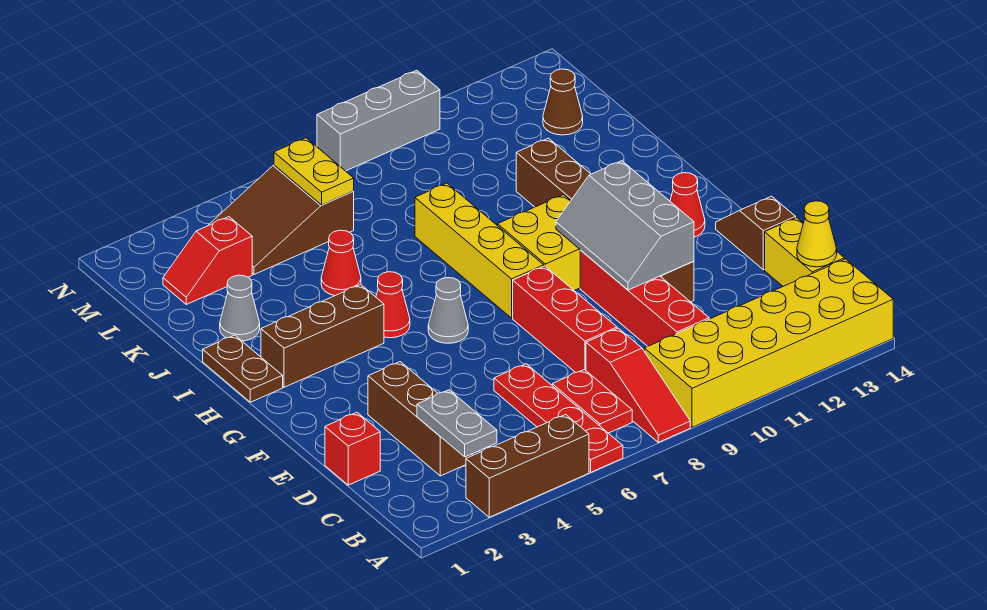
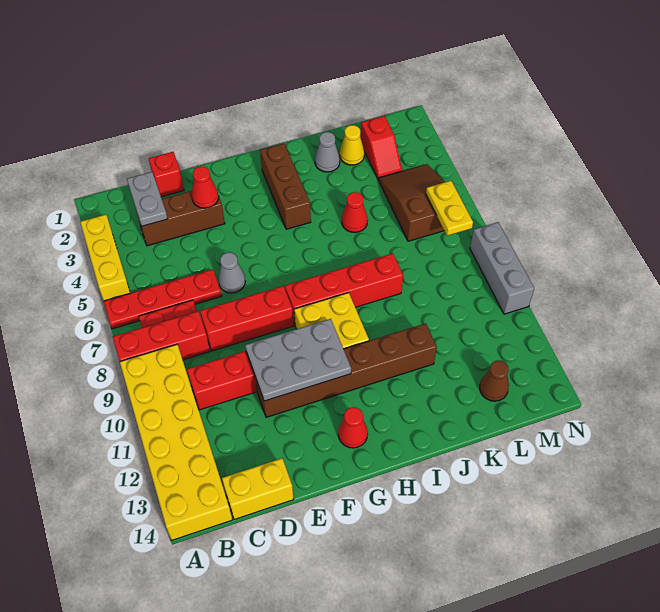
brown brick A3:A5 level 1 -> yellow brick A3:A5 level 1
red slope A8:C8 level 1 top C -> red brick A8:C8 level 1
grey plate B3:C3 level 2 -> grey plate C2:C3 level 2
yellow cone C14 level 2 -> yellow cone K2 level 1
grey slope E10:G11 level 2 top 11 -> grey plate E10:G11 level 2
brown slope E14:F14 level 1 top E -> none
grey cone G6 level 1 -> grey cone E6 level 1
yellow brick G8:J8 level 1 -> red brick G8:J8 level 1
brown plate H1:I1 level 1 -> none
red cone H5 level 1 -> red cone E3 level 2
red slope L2:L3 level 1 top 3 -> red slope L2:L3 level 1 top 2
yellow plate L6:M6 level 2 -> yellow plate M6:M7 level 2

